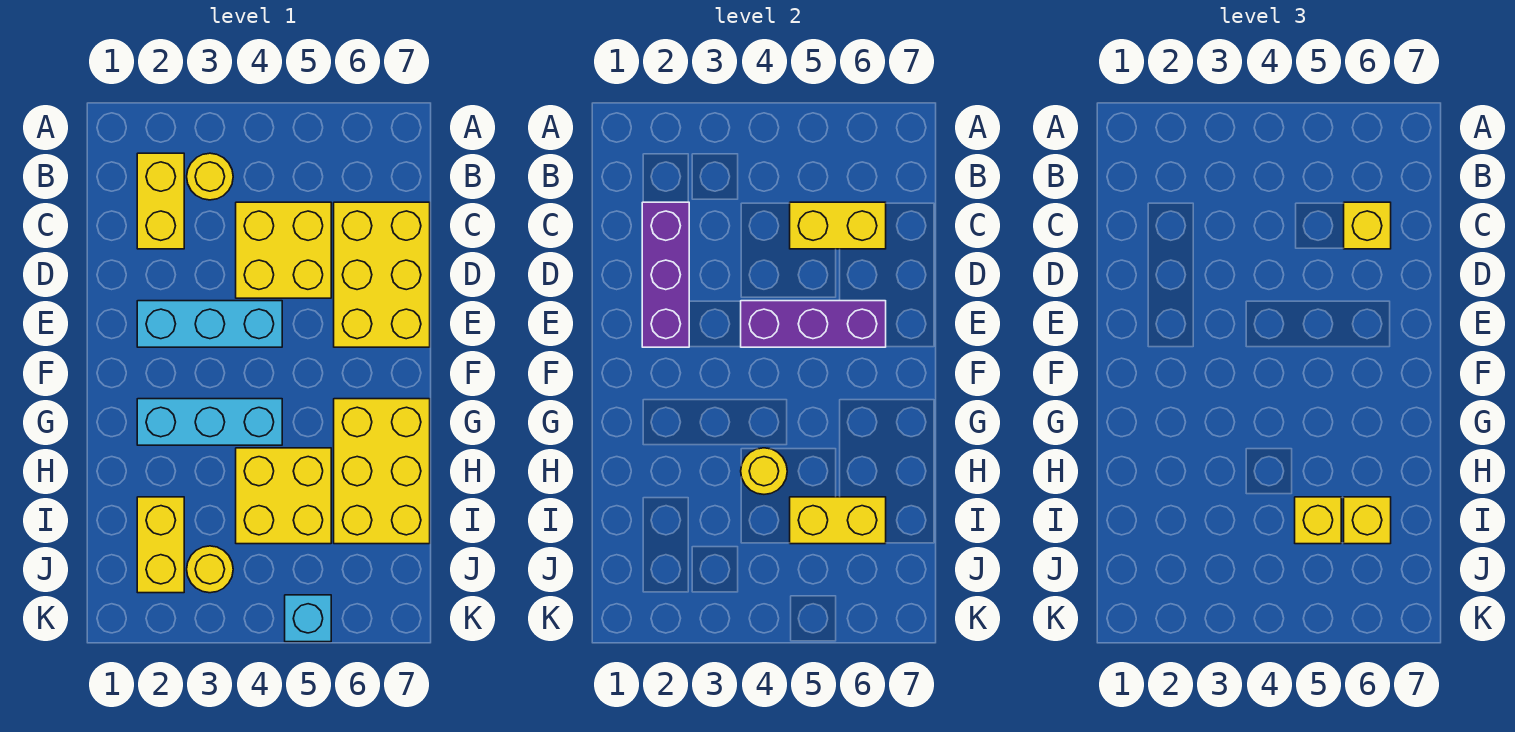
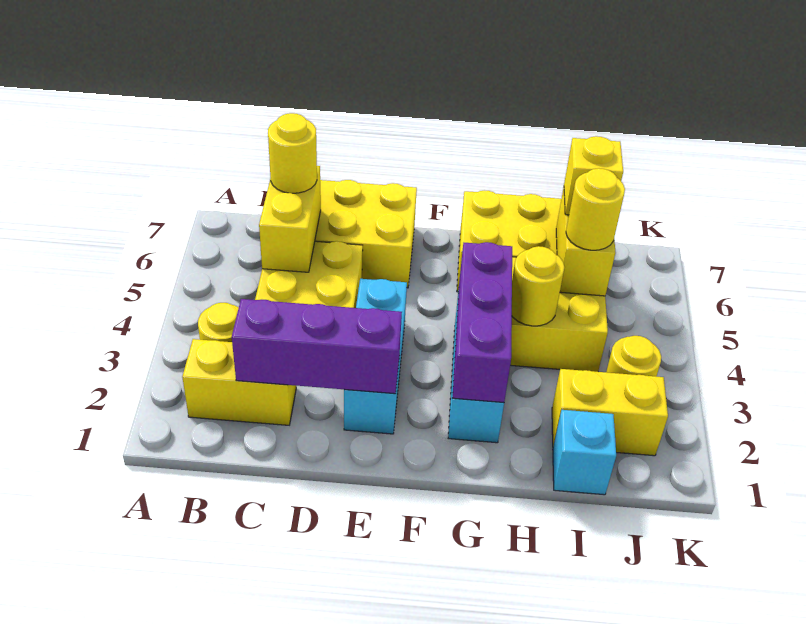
yellow brick C6 level 3 -> yellow round brick C6 level 3
purple brick E4:E6 level 2 -> purple brick G2:G4 level 2
yellow brick I5 level 3 -> yellow round brick I5 level 3
cyan brick K5 level 1 -> cyan brick I1 level 1

